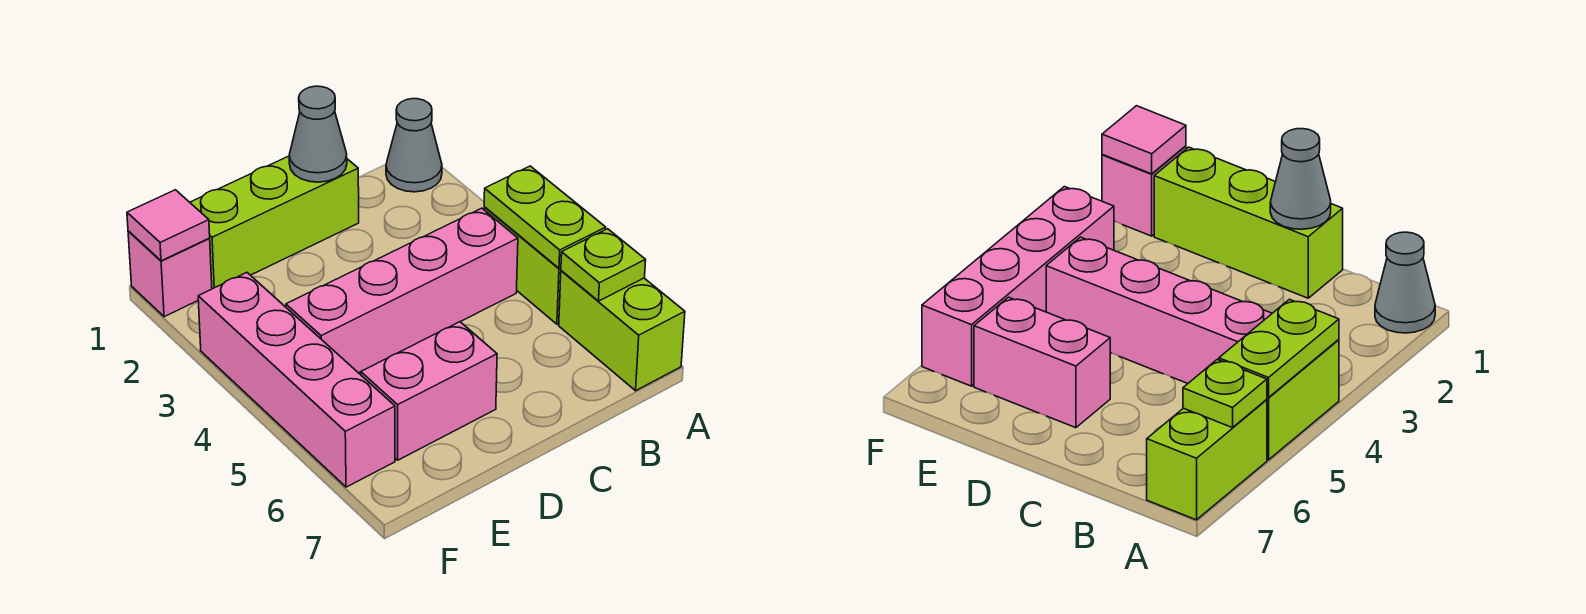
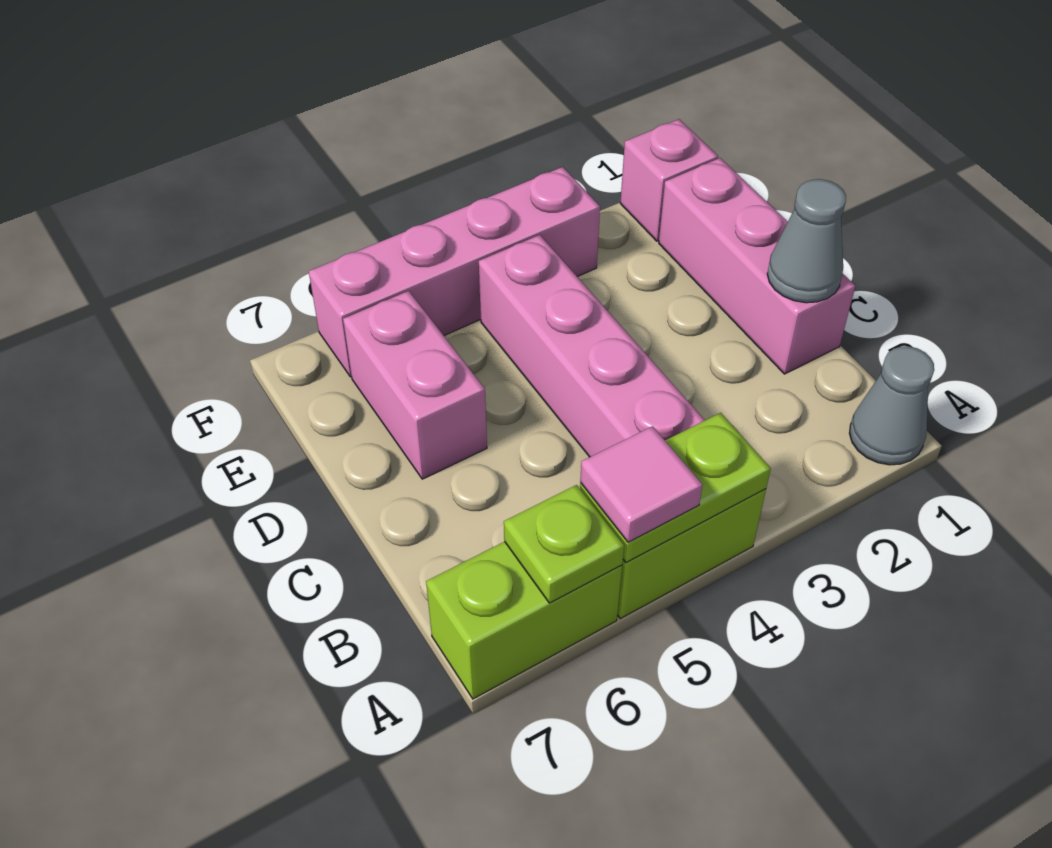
lime brick C1:E1 level 1 -> pink brick C1:E1 level 1
pink tile F1 level 2 -> pink tile A5 level 3

